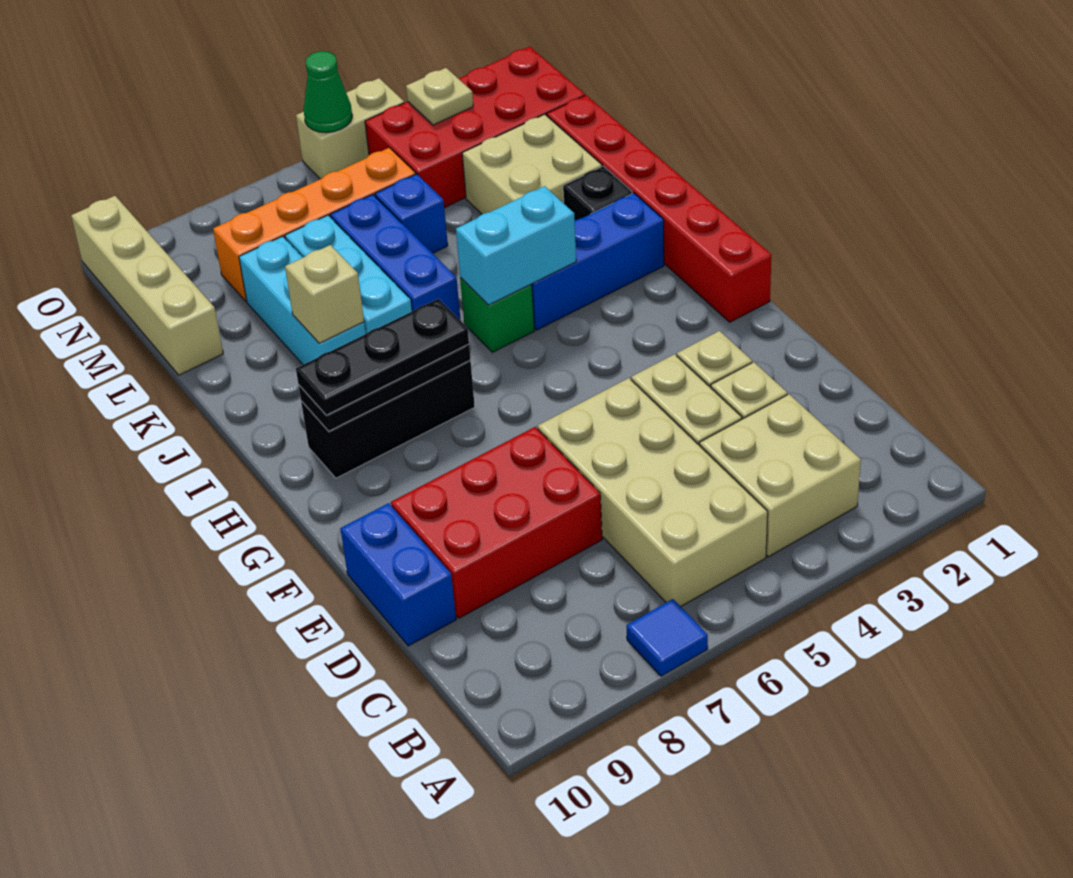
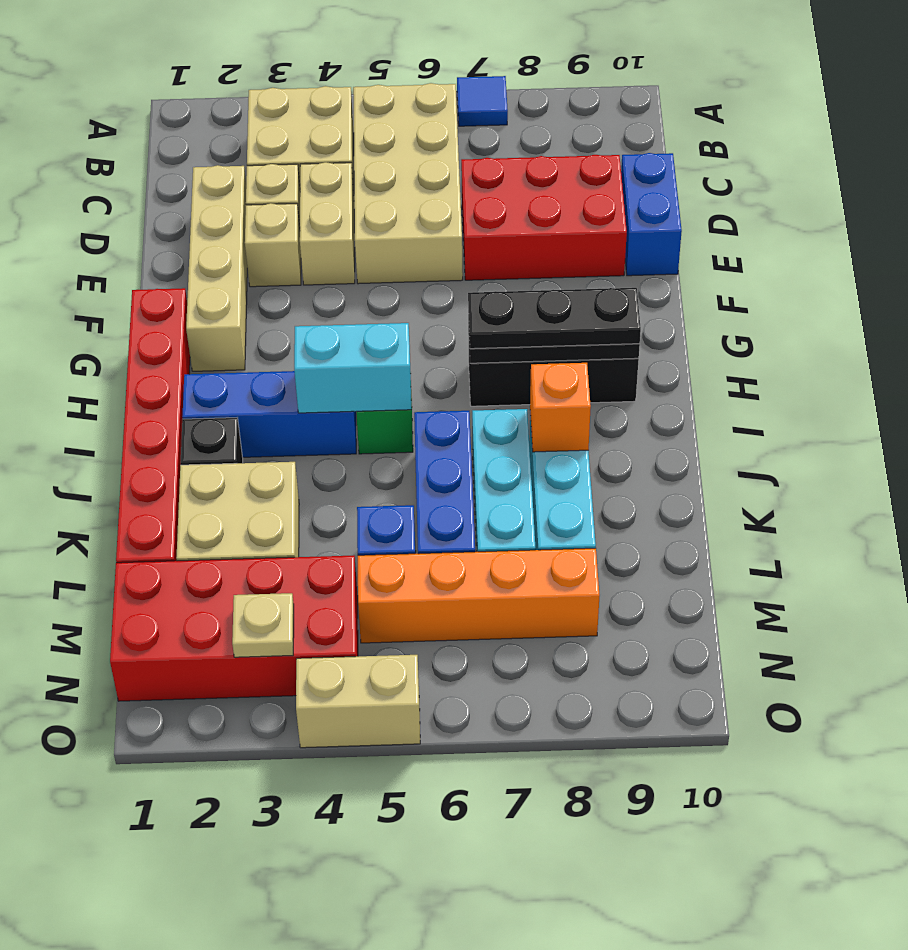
tan brick J8 level 2 -> orange brick J8 level 2
tan brick L10:O10 level 1 -> tan brick D2:G2 level 1
green cone O5 level 2 -> none

